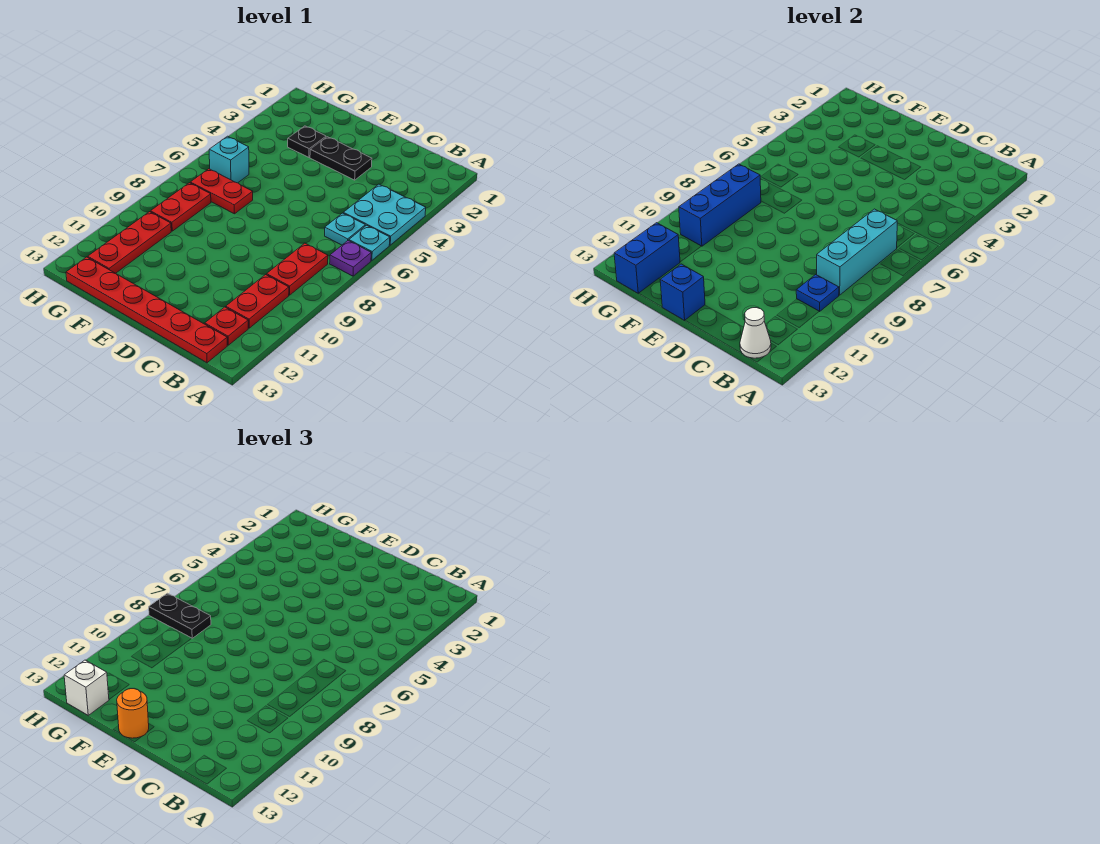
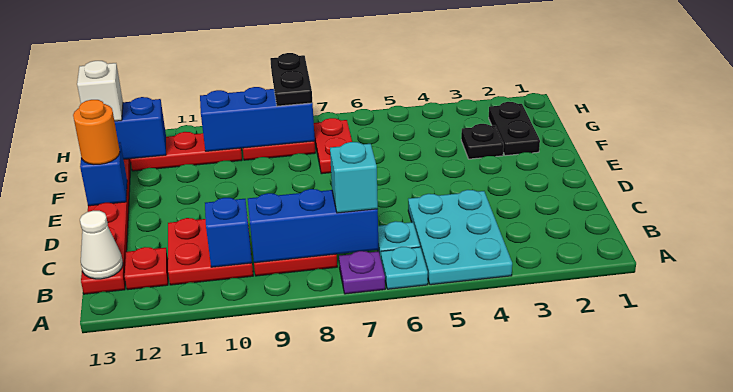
cyan plate A4:B5 level 1 -> cyan plate A4:C5 level 1
cyan brick B7:B9 level 2 -> blue brick B7:B9 level 2
red plate B10:B11 level 1 -> red plate B10:C11 level 1
blue plate B10 level 2 -> blue brick B10 level 2
black plate D3:E3 level 1 -> black plate F2:G2 level 1
cyan brick G6 level 1 -> cyan brick B7 level 3

